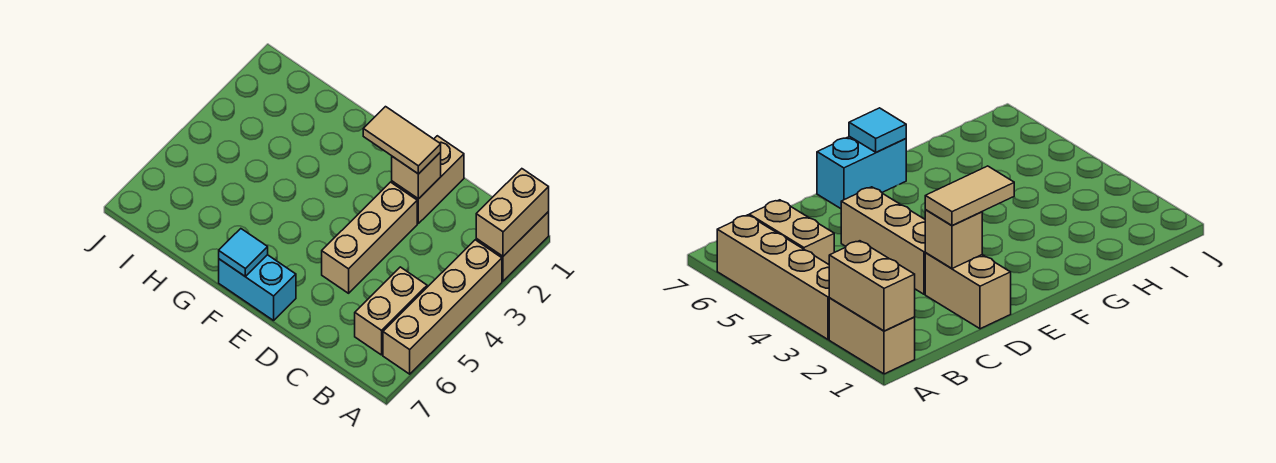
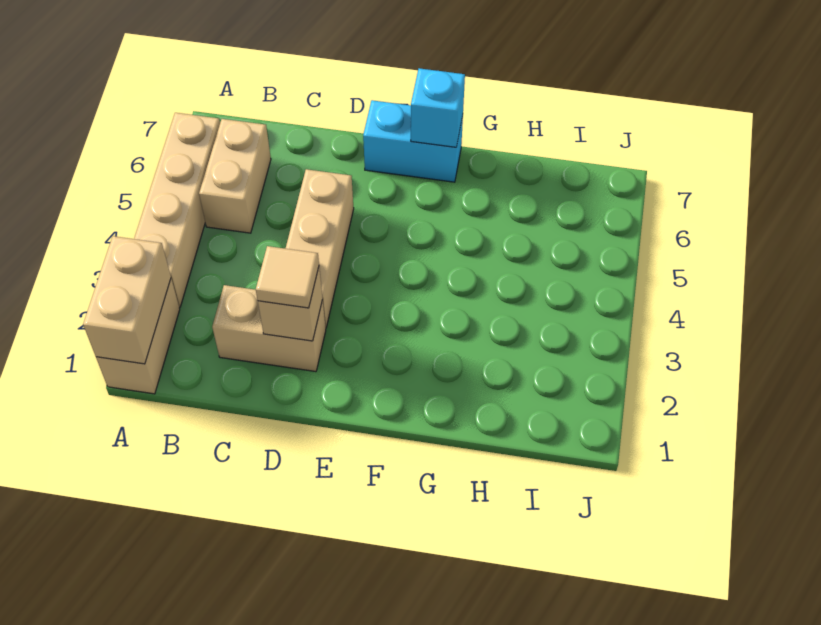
tan brick D1:D2 level 1 -> tan brick C2:D2 level 1
tan tile D2:E2 level 3 -> tan tile D2 level 3
cyan tile F7 level 2 -> cyan brick F7 level 2

